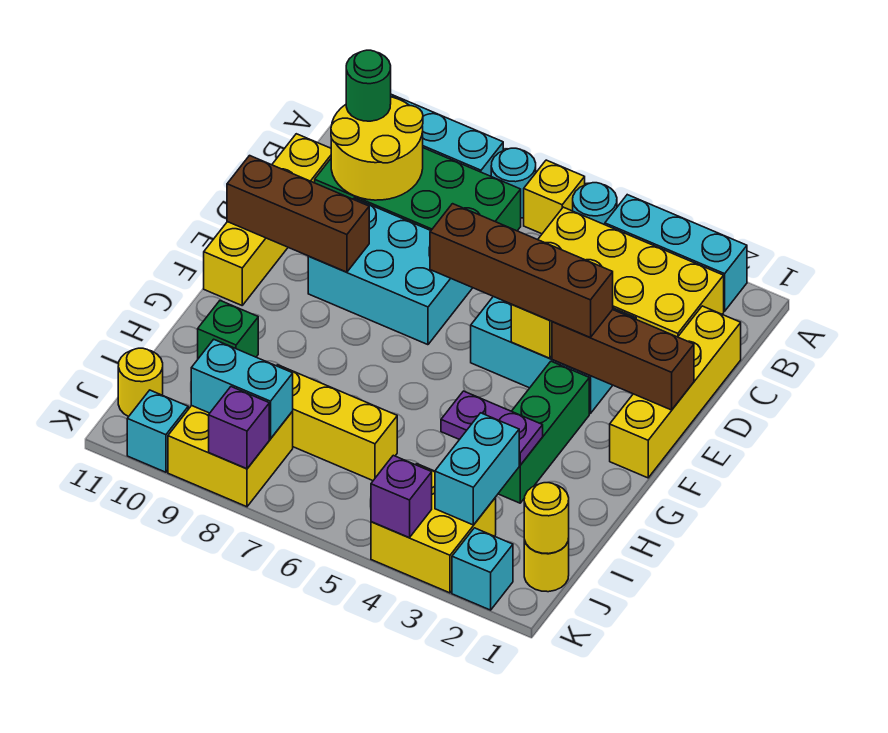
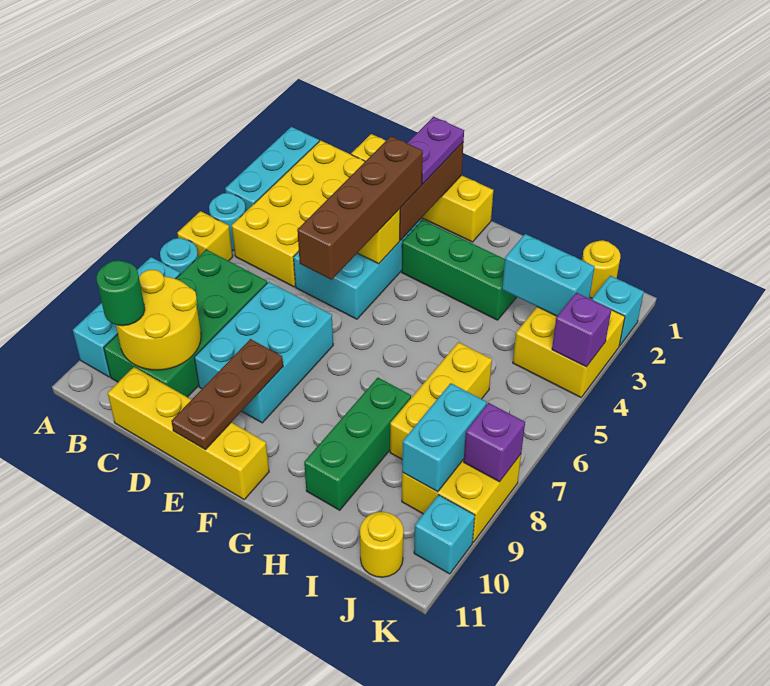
brown brick E9:E11 level 2 -> brown plate E9:E11 level 2
purple plate H3:H4 level 2 -> purple plate E1:E2 level 3
green brick H10 level 1 -> green brick H8:H10 level 1
yellow round brick J1 level 2 -> none

